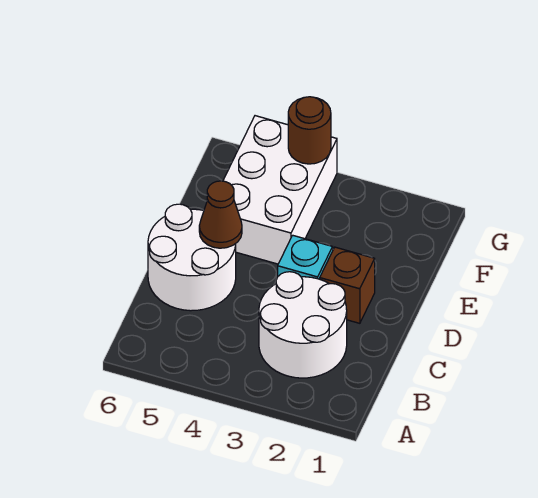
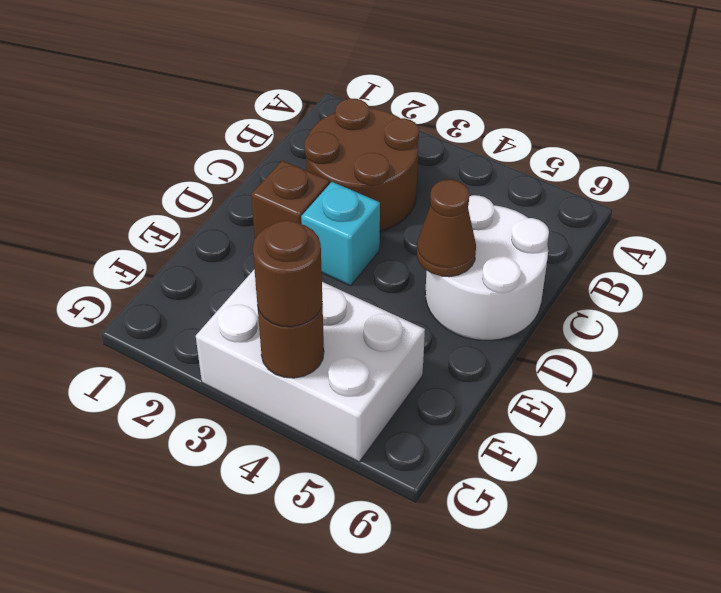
white round brick B2:C3 level 1 -> brown round brick B2:C3 level 1
white brick E4:G5 level 1 -> white brick F3:G5 level 1
none -> brown round brick G4 level 3

